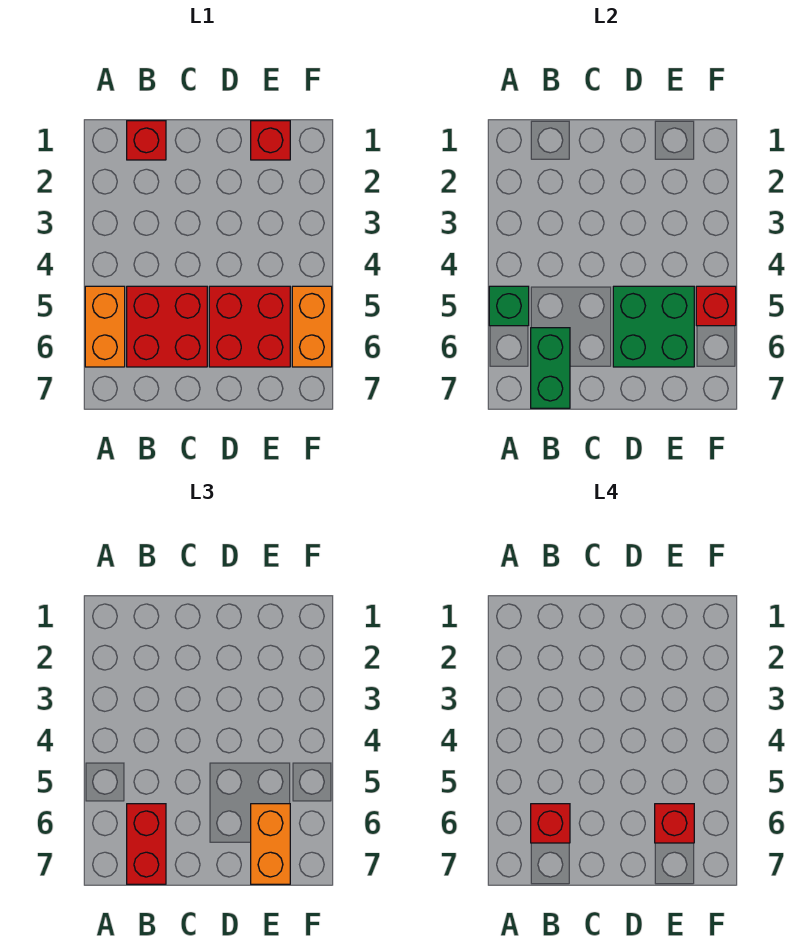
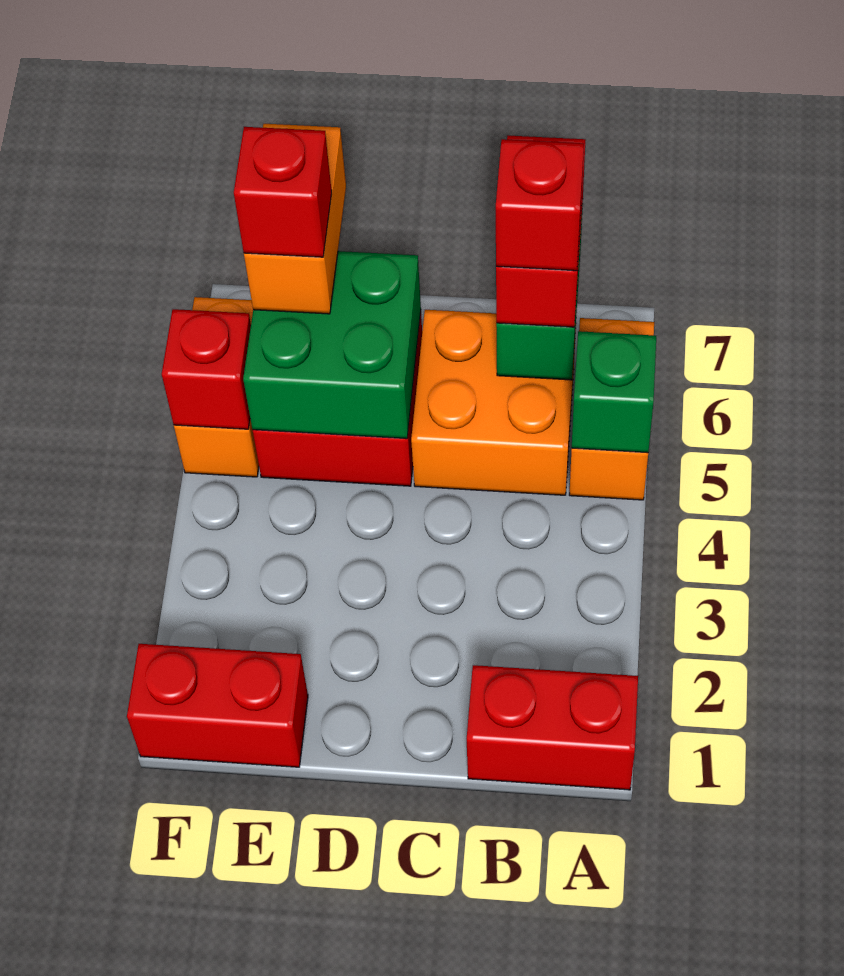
red brick B1 level 1 -> red brick A1:B1 level 1
red brick B5:C6 level 1 -> orange brick B5:C6 level 1
red brick E1 level 1 -> red brick E1:F1 level 1

